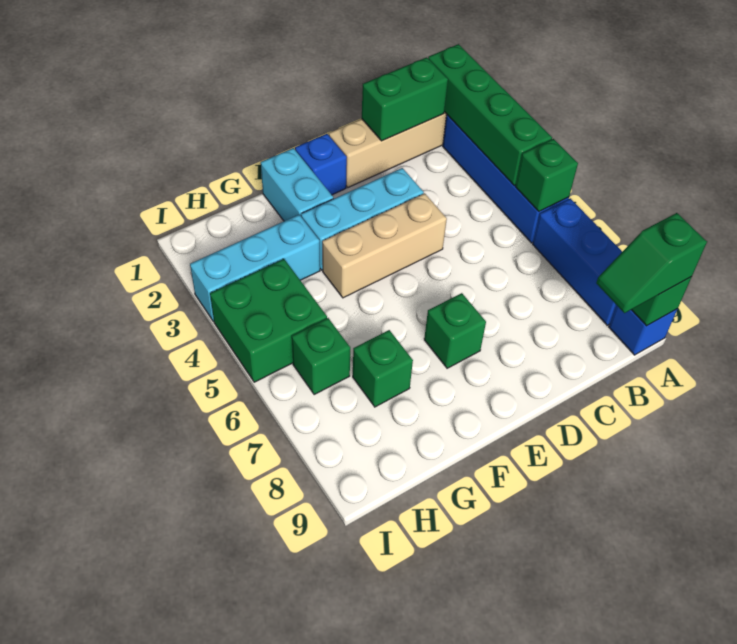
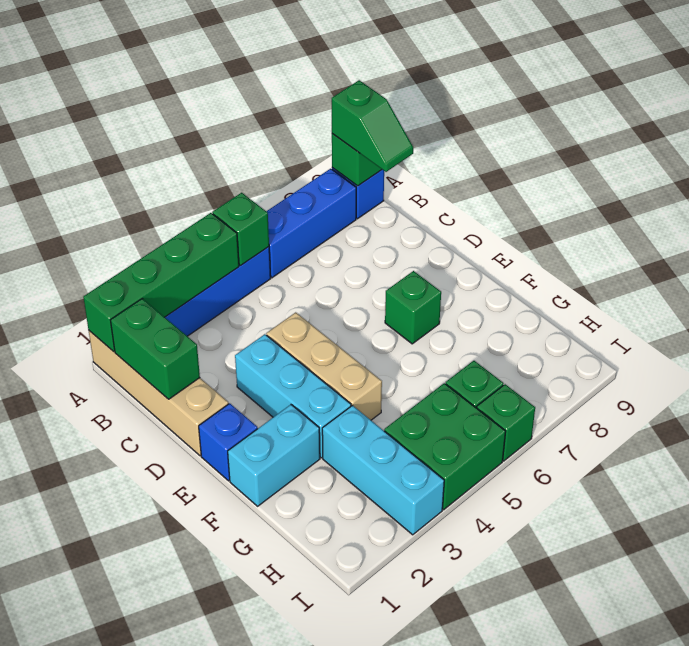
green brick G7 level 1 -> green brick I6 level 1

